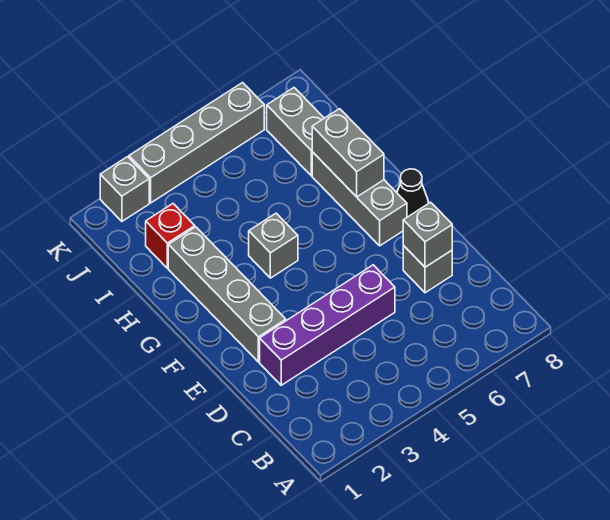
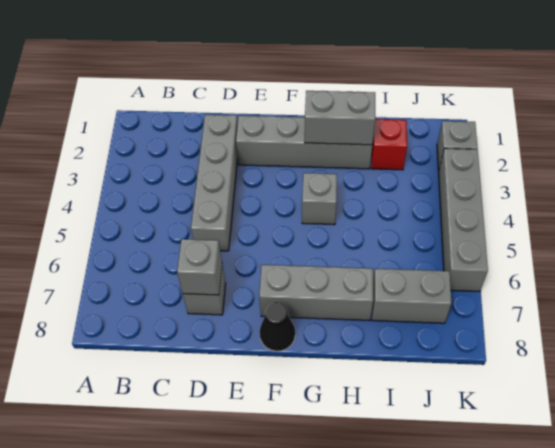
purple brick D2:D5 level 1 -> grey brick D2:D5 level 1
grey brick G7:H7 level 2 -> grey brick G2:H2 level 2

